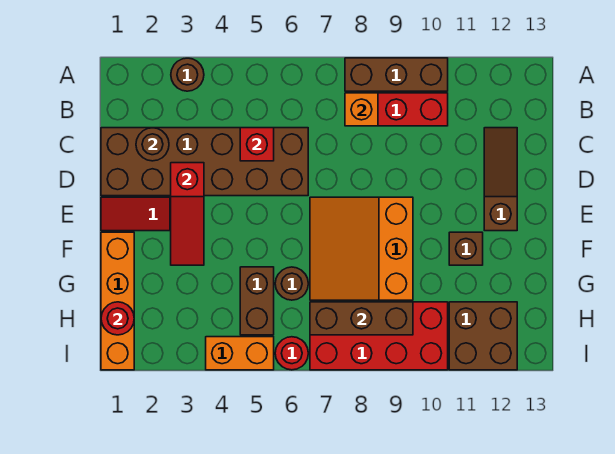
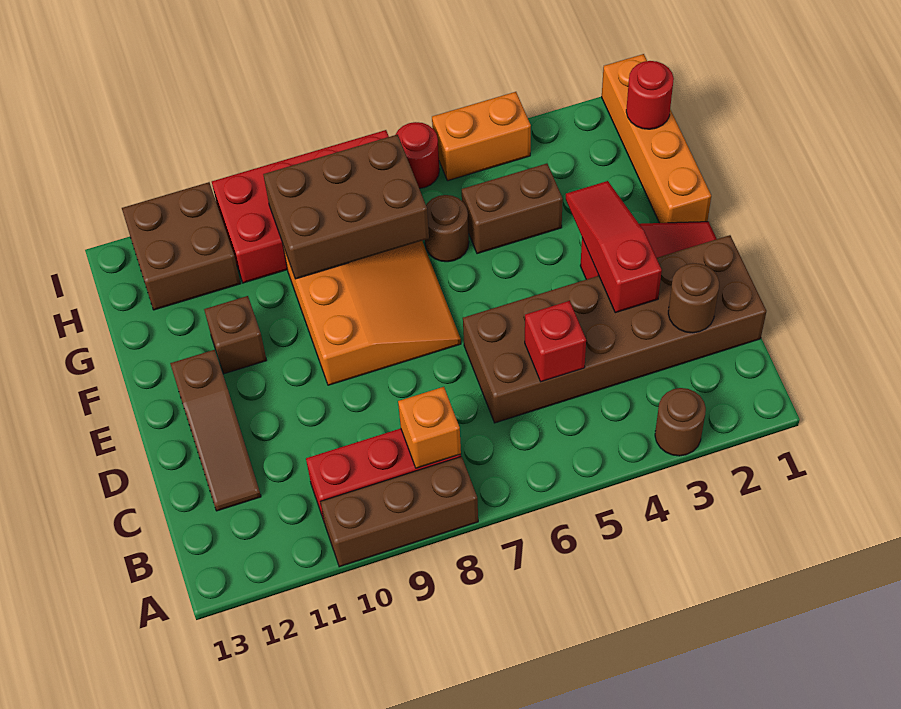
brown brick G5:H5 level 1 -> brown brick G4:G5 level 1
brown brick H7:H9 level 2 -> brown brick G7:H9 level 2

